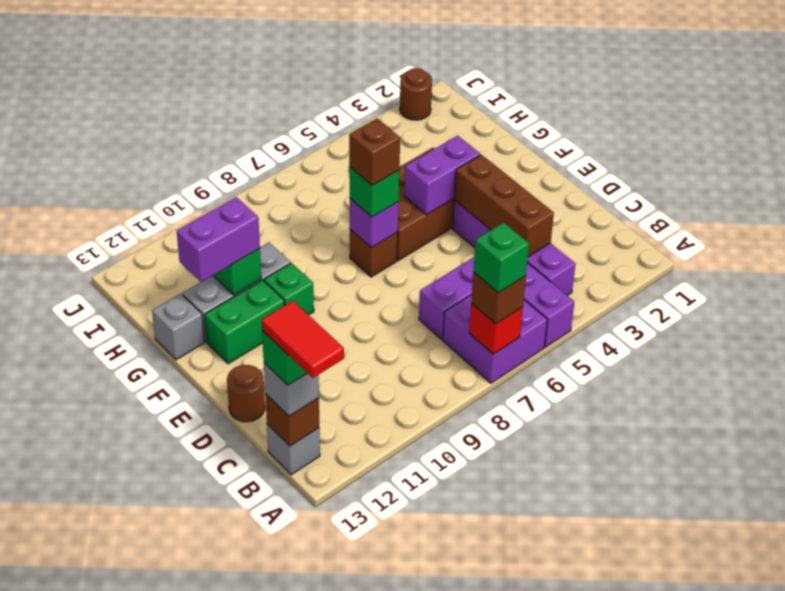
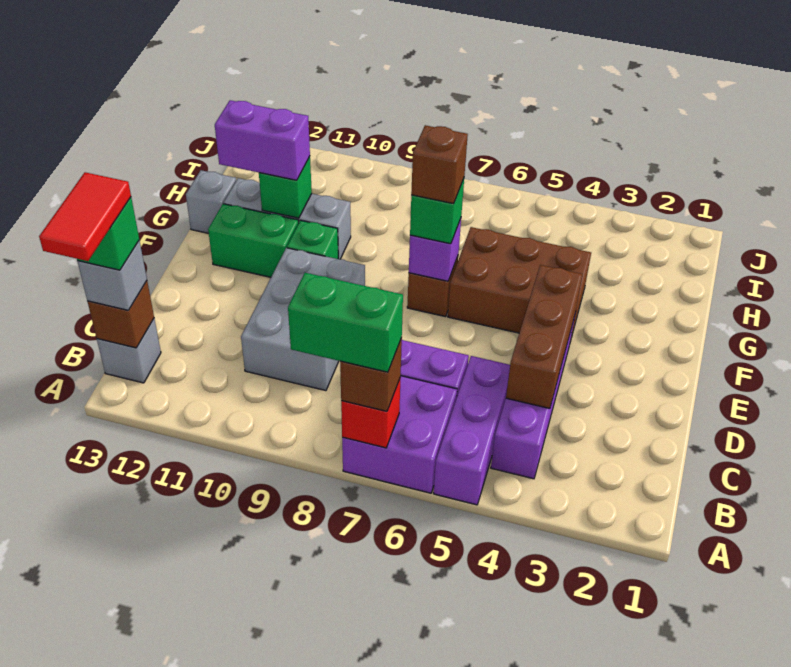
green brick A7 level 4 -> green brick A7:A8 level 4
none -> grey brick C9:E10 level 1
brown round brick D13 level 1 -> none
purple brick F4:F5 level 2 -> none
brown round brick J2 level 1 -> none

